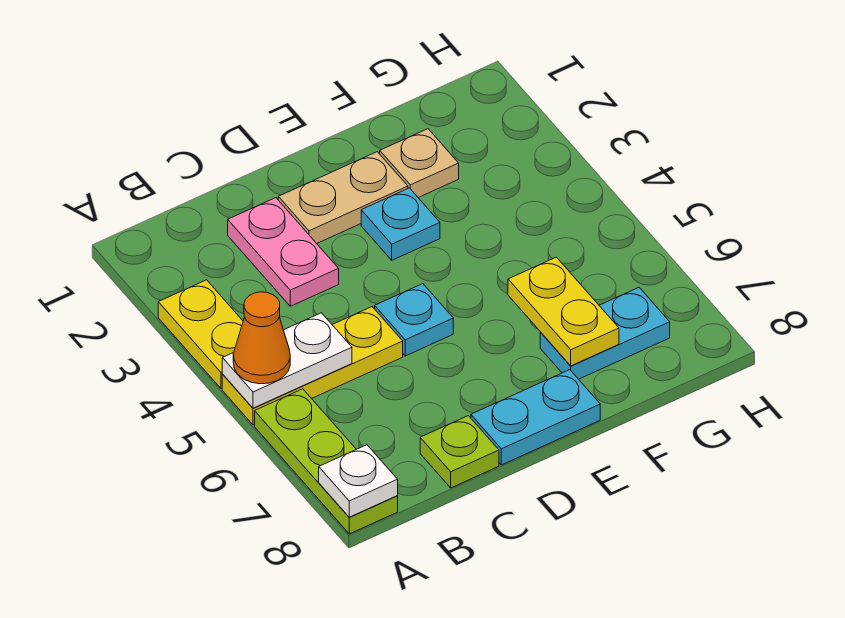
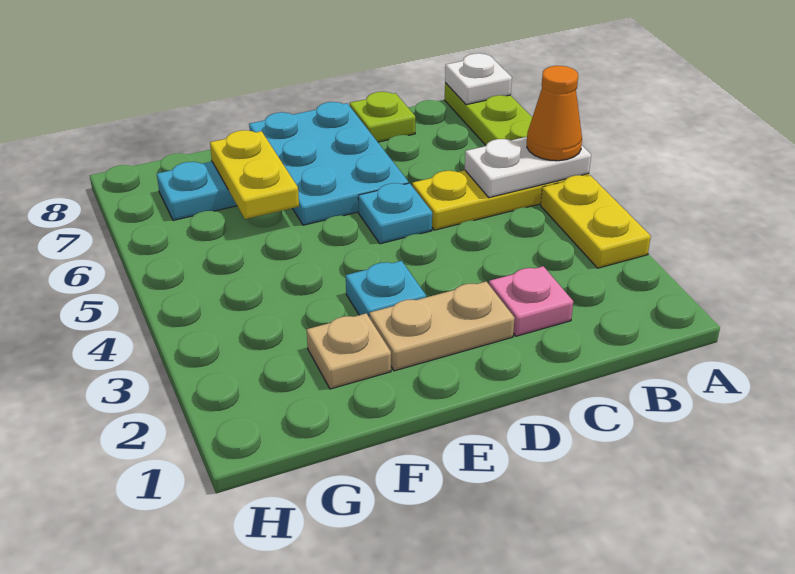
pink plate C2:C3 level 1 -> pink plate C2 level 1
cyan plate D8:E8 level 1 -> cyan plate D6:E8 level 1

